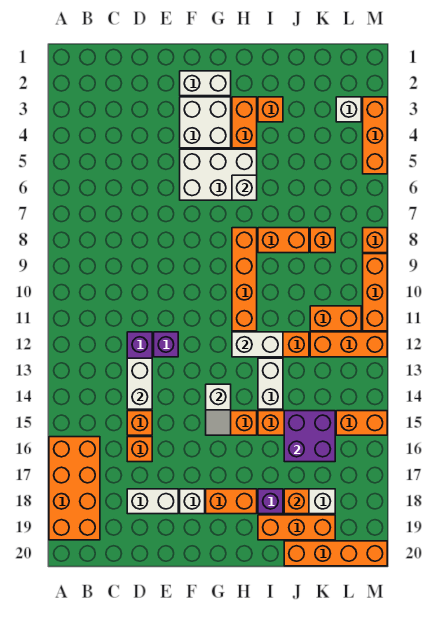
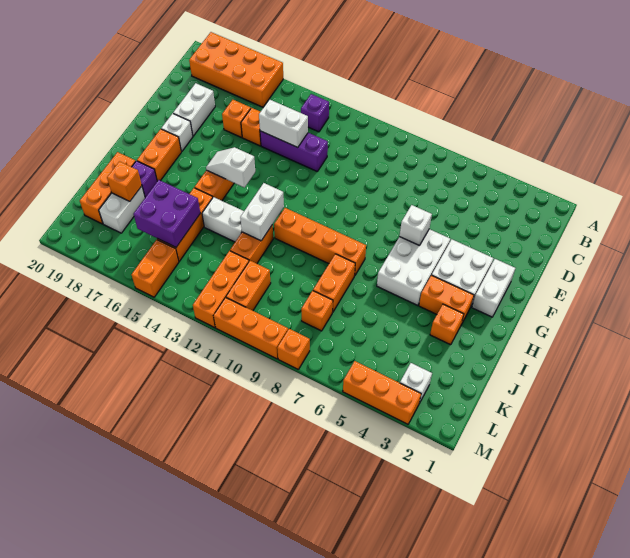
purple brick E12 level 1 -> purple brick B13 level 1
white brick H6 level 2 -> white brick F6 level 2
orange brick J20:M20 level 1 -> none

